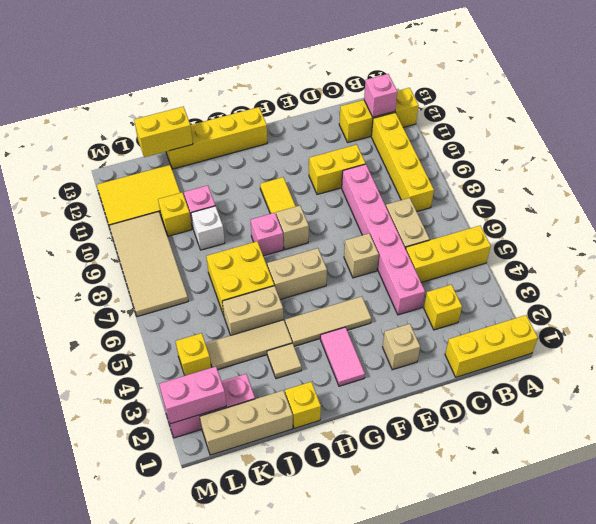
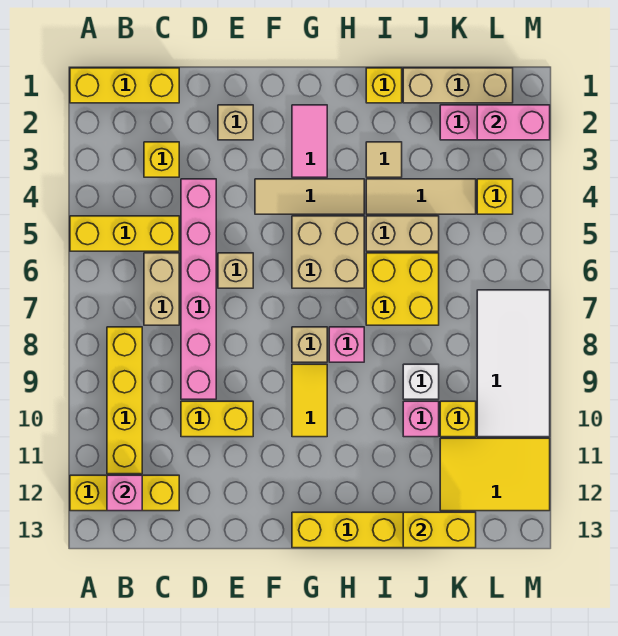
tan brick G6:H6 level 1 -> tan brick G5:H6 level 1
tan tile L7:M10 level 1 -> white tile L7:M10 level 1

